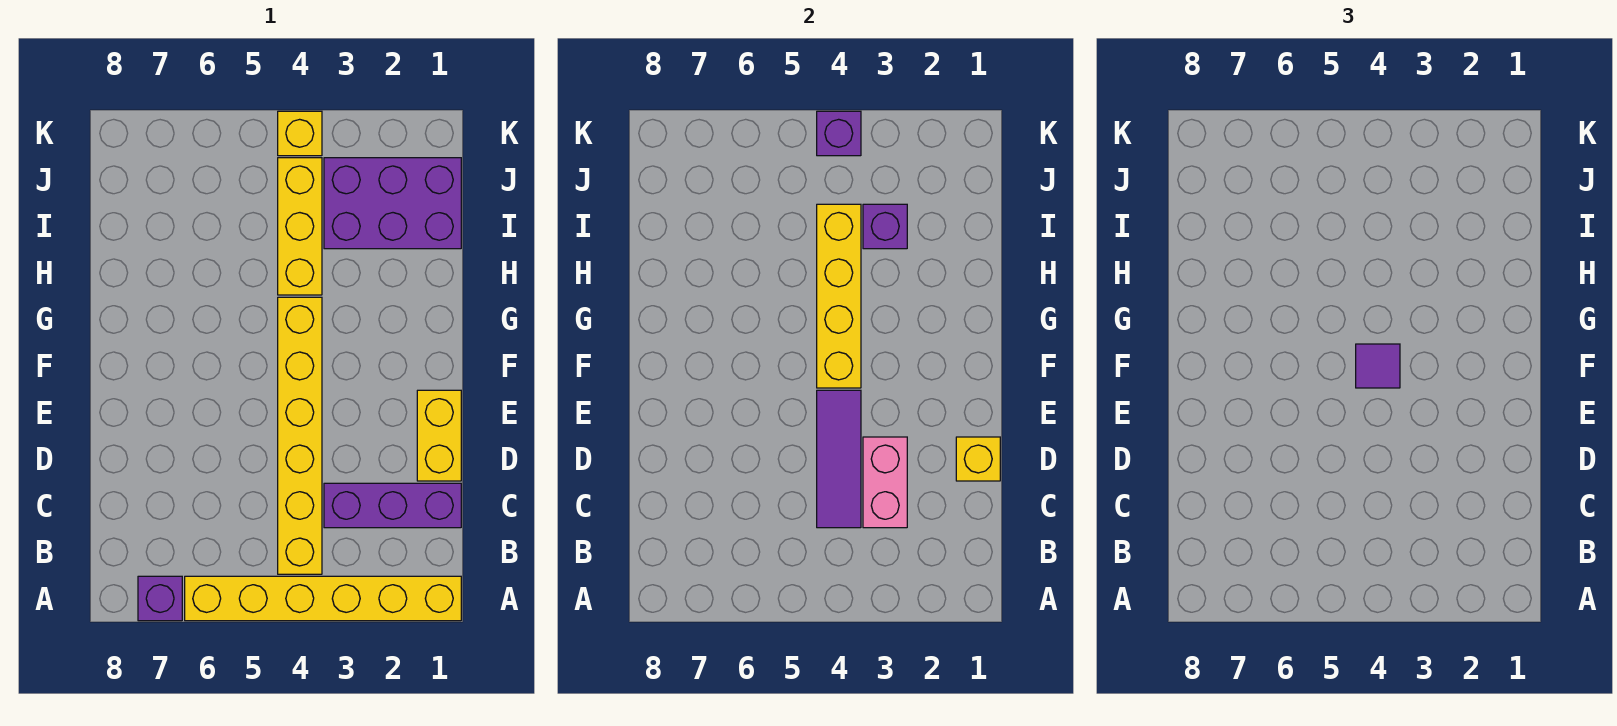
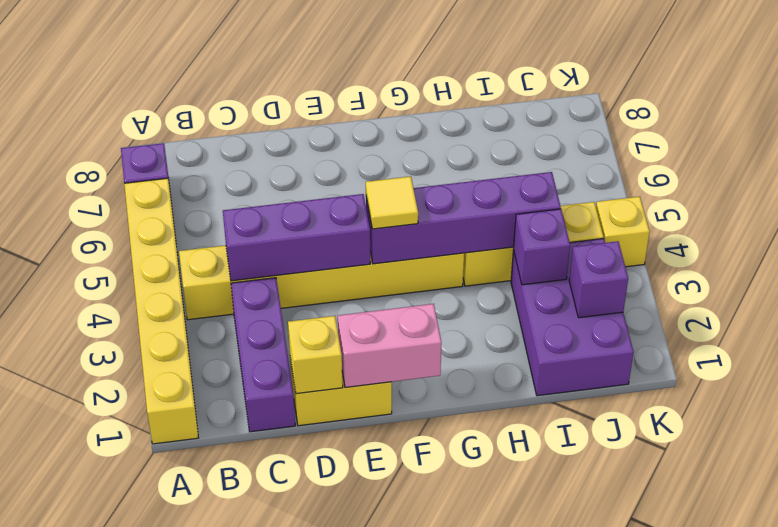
pink brick C3:D3 level 2 -> pink brick E1:F1 level 2
purple tile C4:E4 level 2 -> purple brick C4:E4 level 2
yellow brick F4:I4 level 2 -> purple brick F4:I4 level 2
purple tile F4 level 3 -> yellow tile F4 level 3
purple brick K4 level 2 -> purple brick J2 level 2

